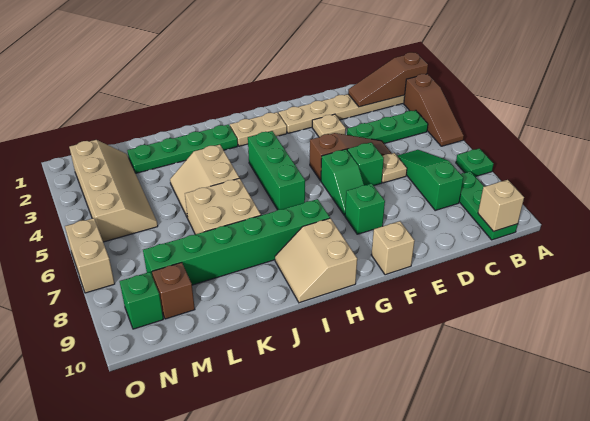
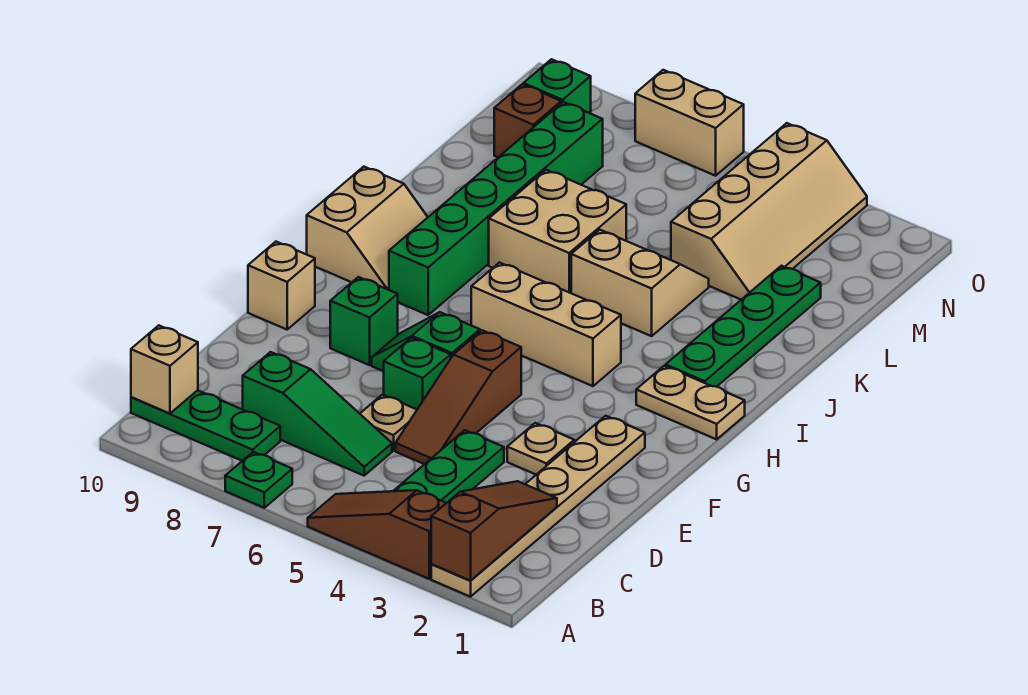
tan plate G2:H2 level 1 -> tan plate H1:H2 level 1
green brick H4:H6 level 1 -> tan brick H4:H6 level 1
tan slope H9:I10 level 1 top H -> tan slope H9:I10 level 1 top 10
tan slope M2:N5 level 1 top N -> tan slope L3:O4 level 1 top 4

